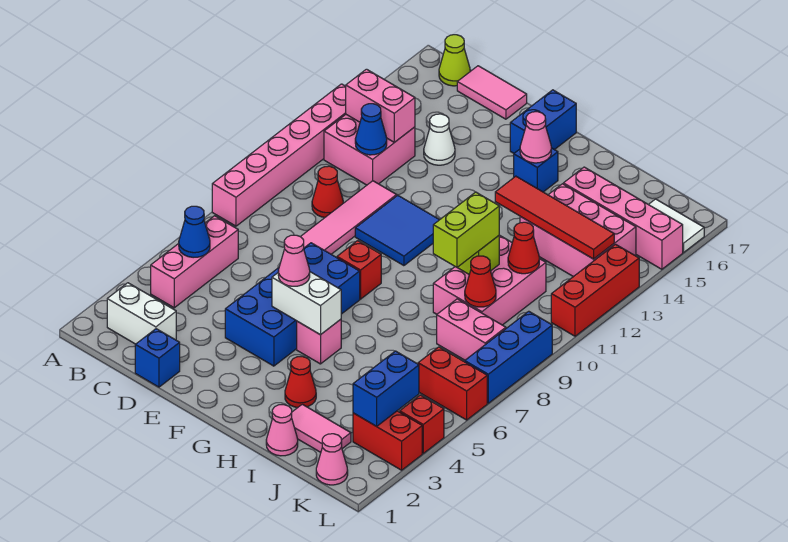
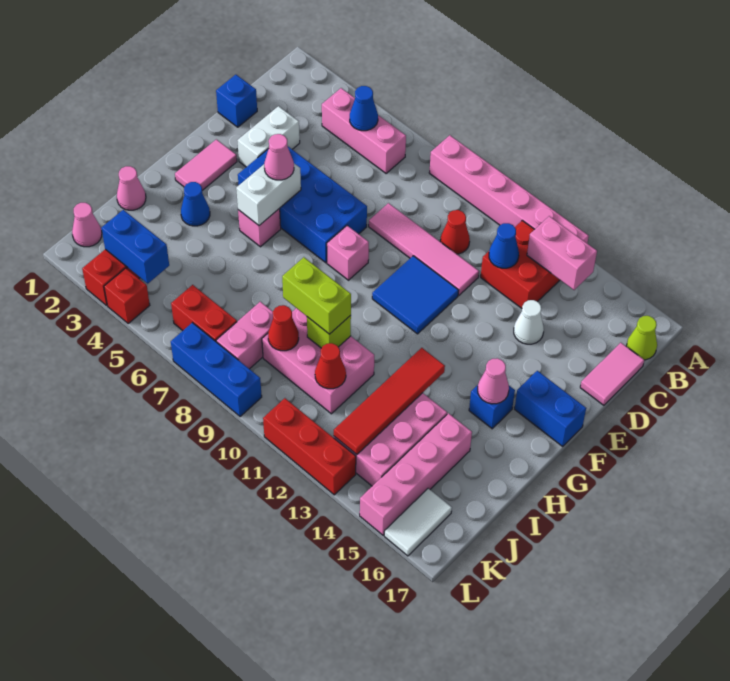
white brick B2:C2 level 1 -> white brick D3:E3 level 1
pink brick B12:C13 level 1 -> red brick B12:C13 level 1
pink brick B13:C13 level 2 -> pink brick B13:B14 level 2
red brick F8 level 1 -> pink brick F8 level 1
red cone H3 level 1 -> blue cone H3 level 1
pink tile I2:J2 level 1 -> pink tile F2:G2 level 1
red brick K6:L6 level 1 -> red brick K6:K7 level 1

